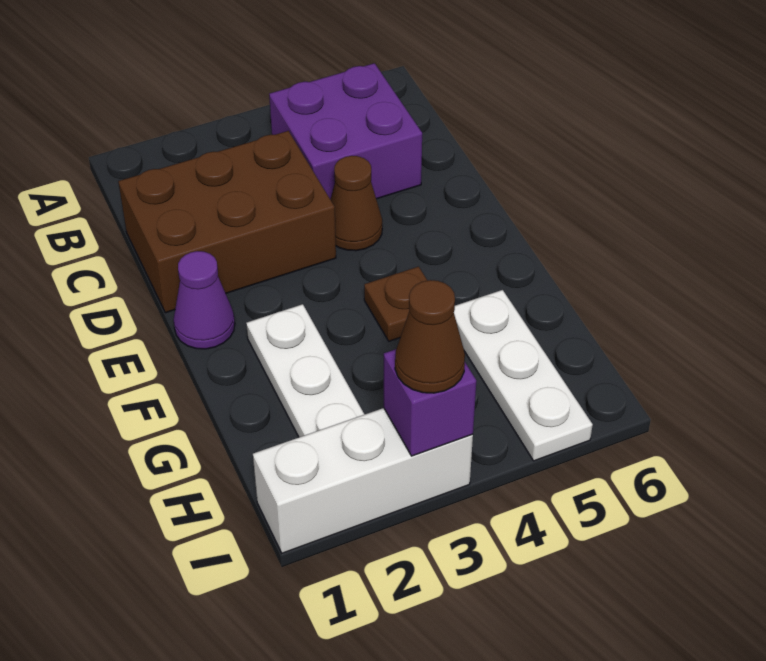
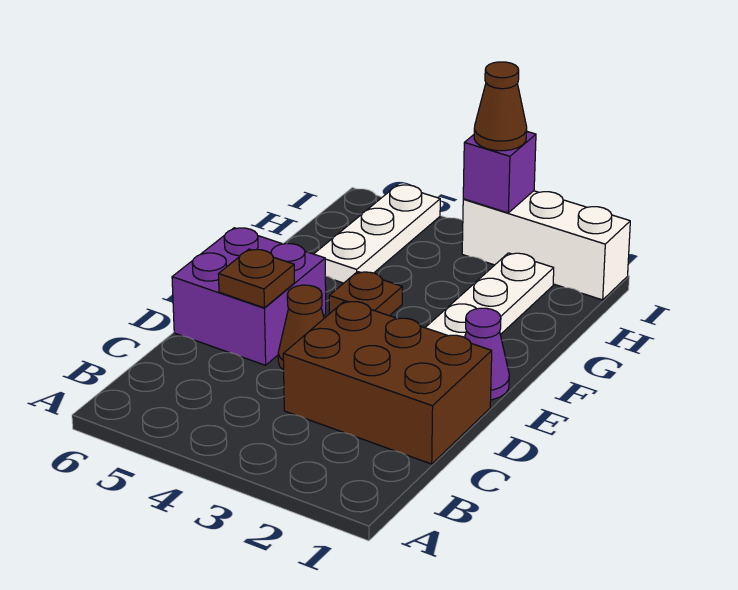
purple brick B4:C5 level 1 -> purple brick D5:E6 level 1
none -> brown plate D5 level 2

